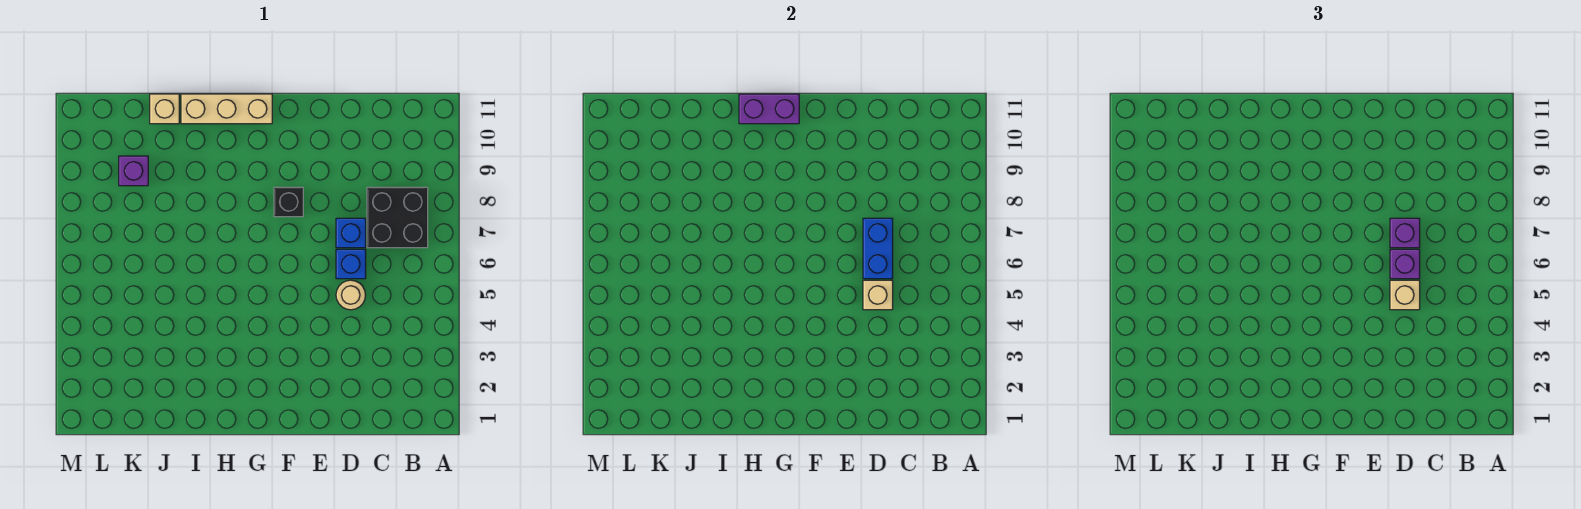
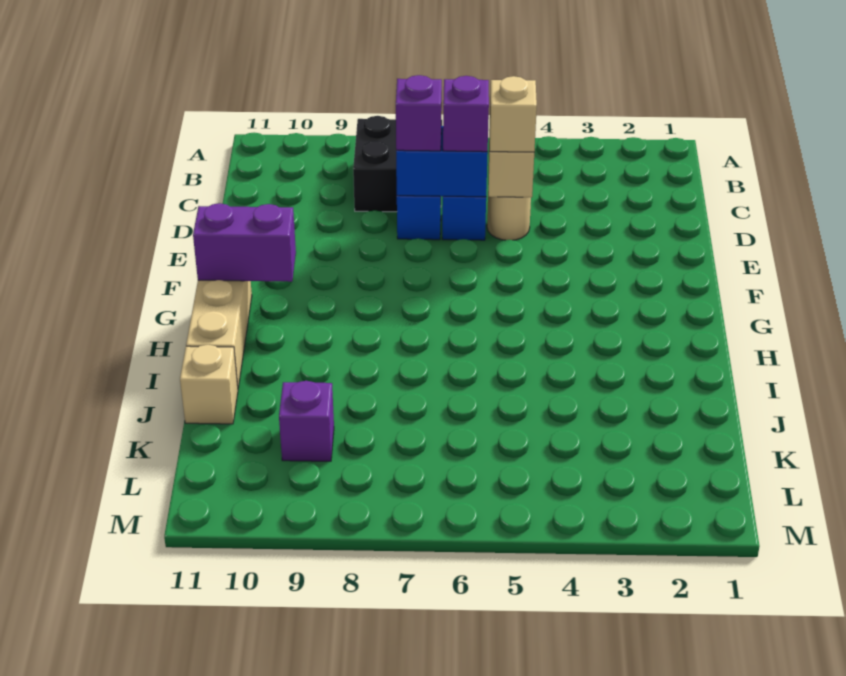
black brick F8 level 1 -> none
purple brick G11:H11 level 2 -> purple brick G10:G11 level 2

